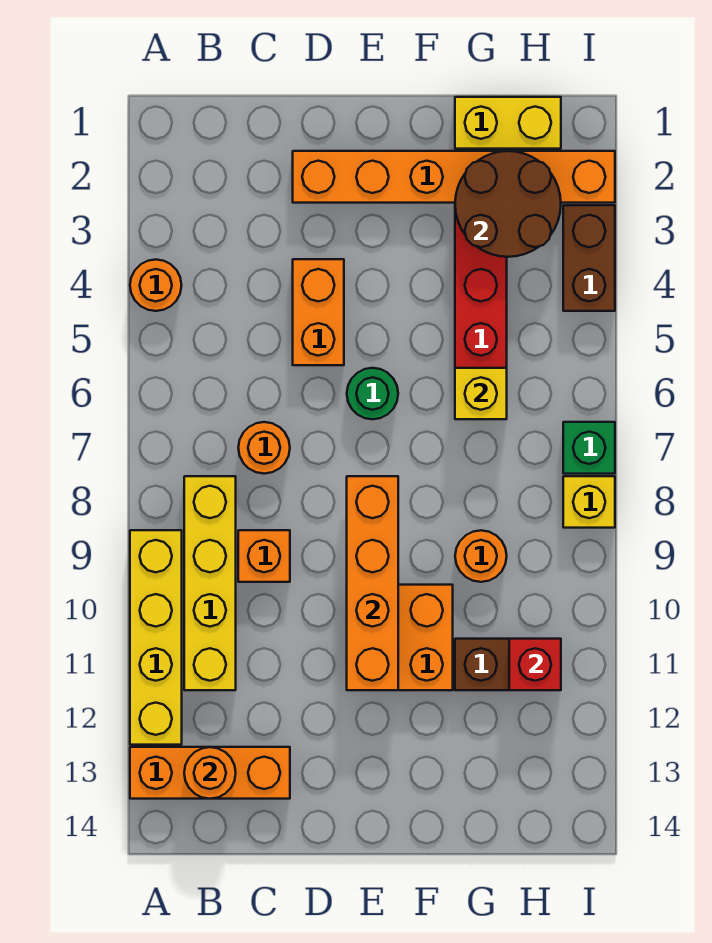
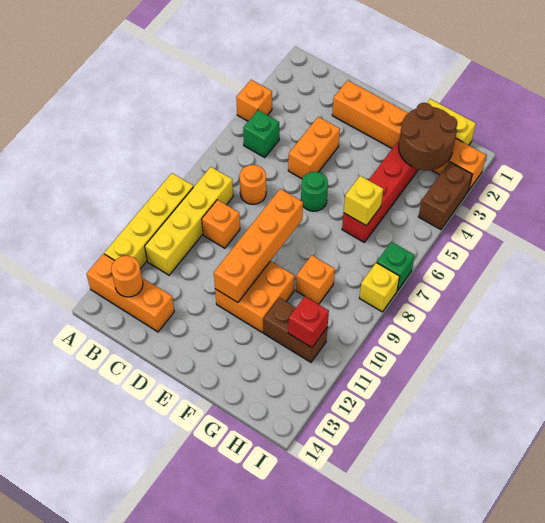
orange round brick A4 level 1 -> orange brick A4 level 1
none -> green brick B5 level 1
orange round brick G9 level 1 -> orange brick G9 level 1

